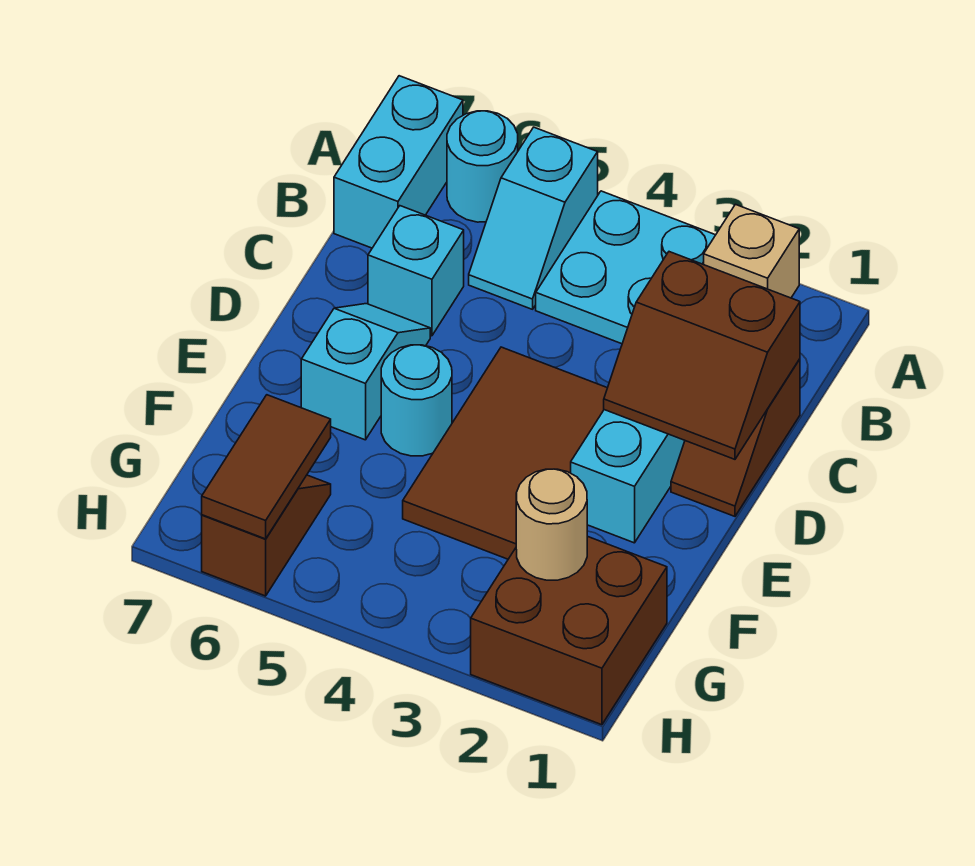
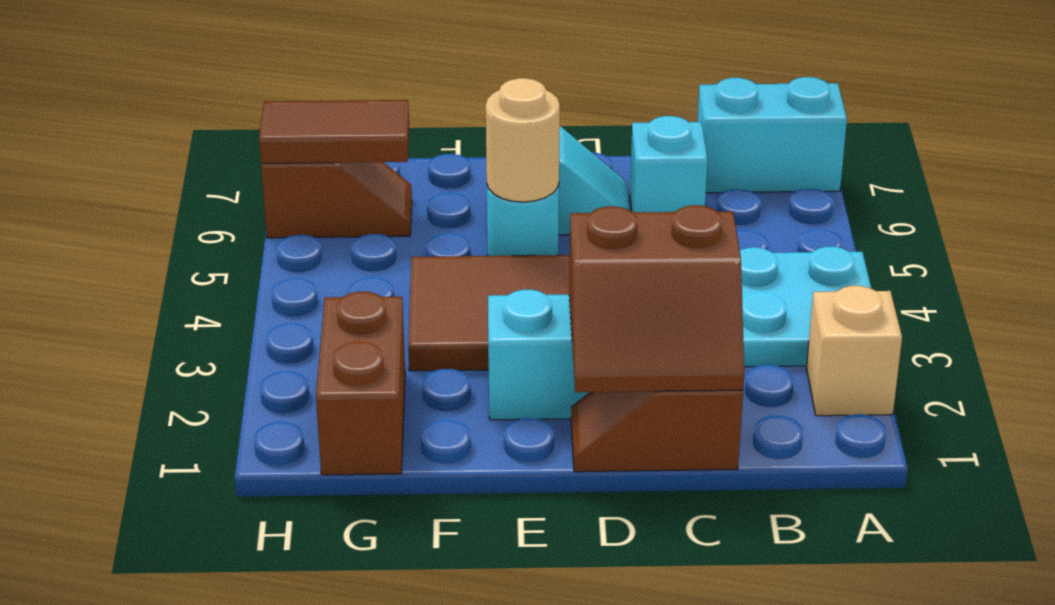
cyan slope A5:B5 level 1 top A -> none
cyan round brick A6 level 1 -> none
brown slope C1:D2 level 2 top C -> brown slope C1:D2 level 2 top 2
brown brick G1:H2 level 1 -> brown brick G1:G2 level 1
tan round brick G2 level 2 -> tan round brick E5 level 2

